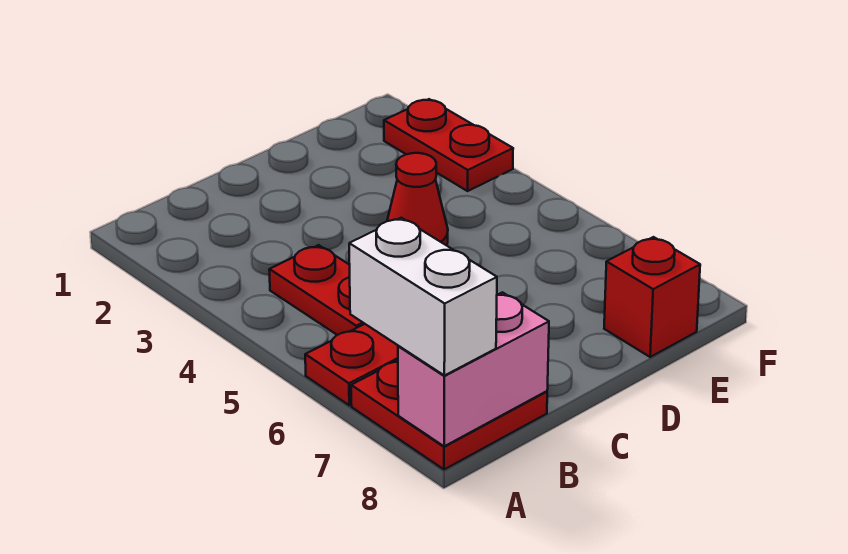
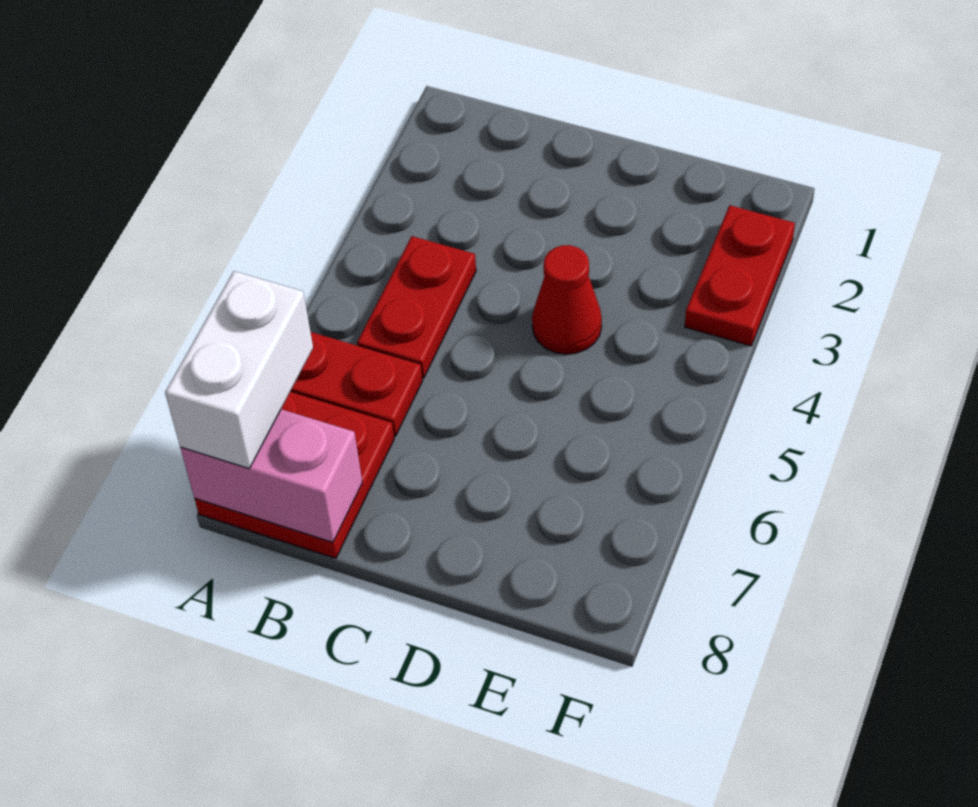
red brick E8 level 1 -> none

